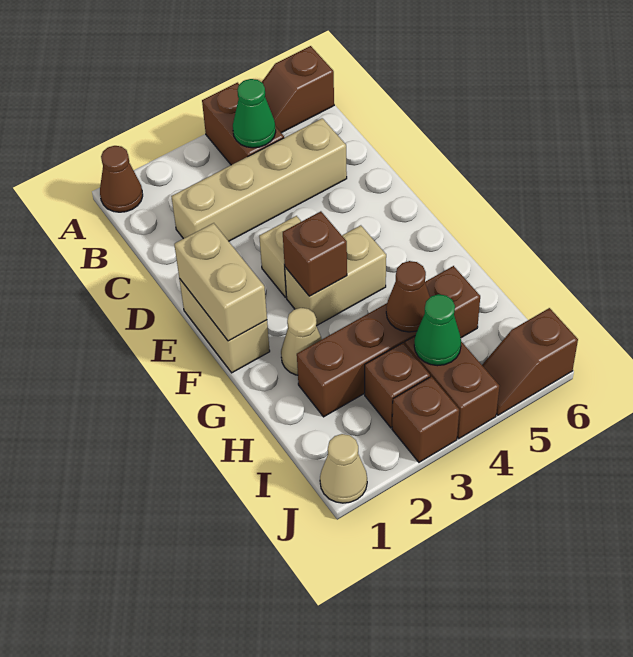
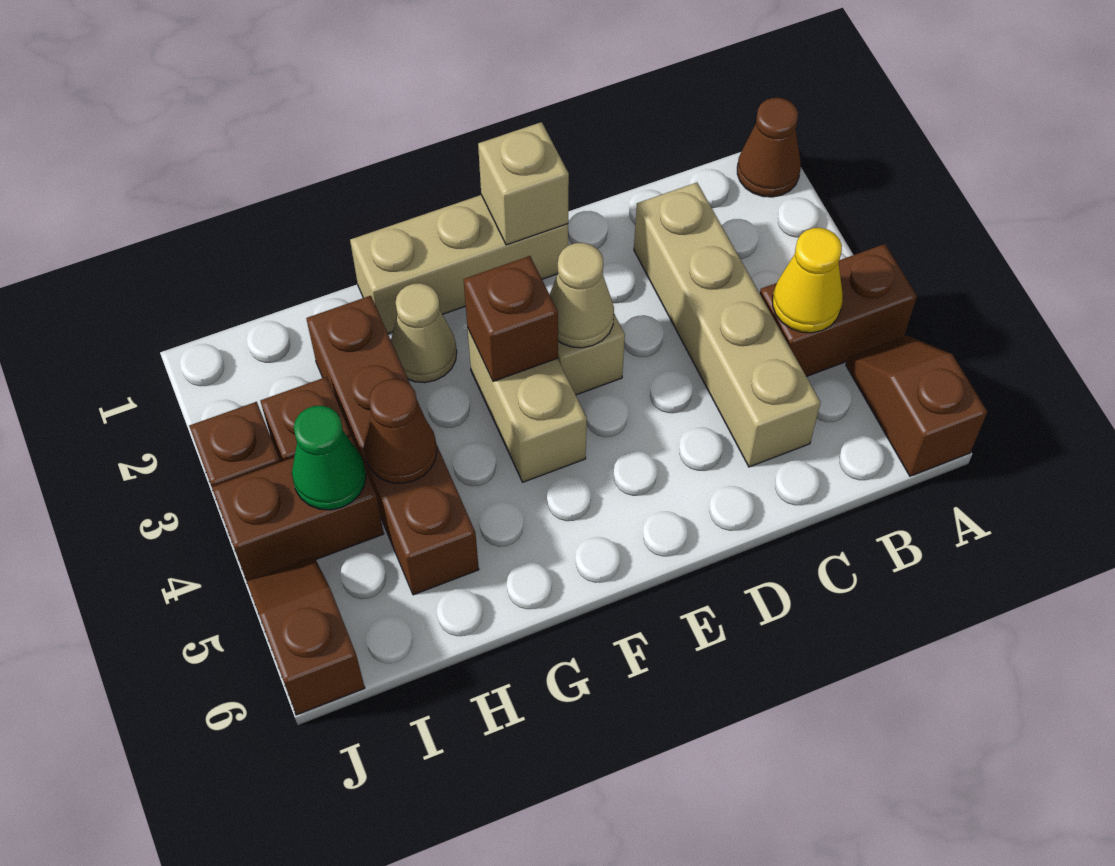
green cone B4 level 2 -> yellow cone B4 level 2
tan brick E1:F1 level 1 -> tan brick E1:G1 level 1
tan brick E1:F1 level 2 -> tan brick E1 level 2
tan cone J1 level 1 -> tan cone E3 level 2

